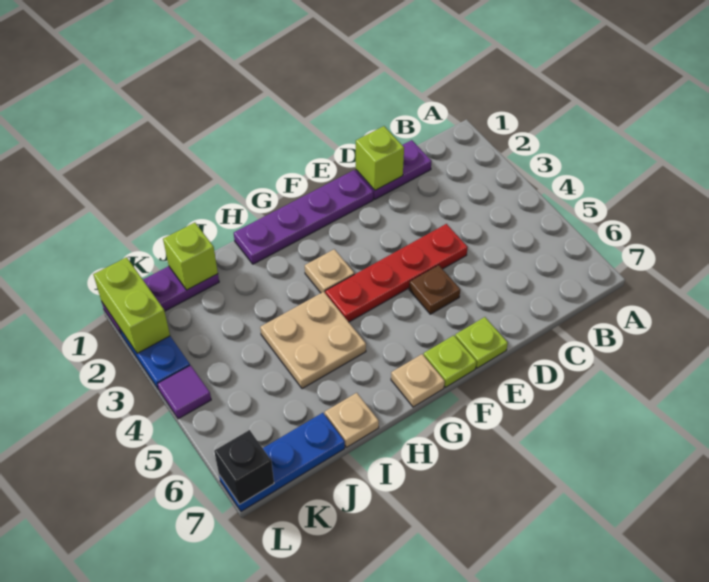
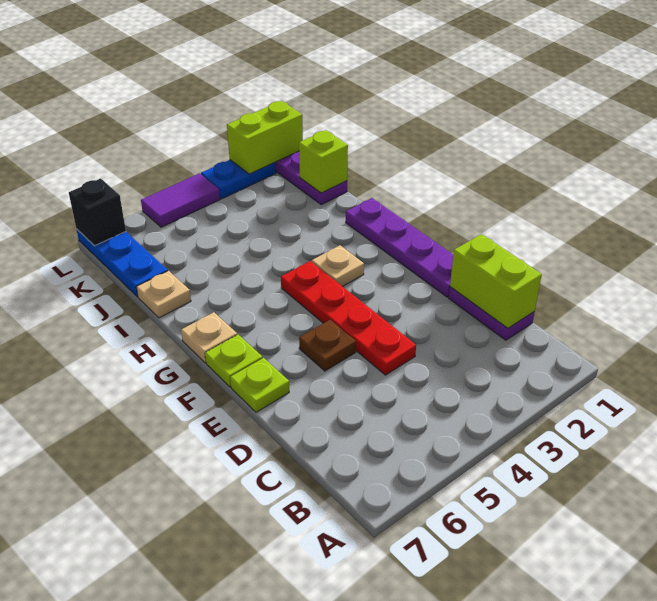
lime brick D1 level 2 -> lime brick C1:D1 level 2
tan plate H4:I5 level 1 -> none
purple tile L4 level 1 -> purple tile L4:L5 level 1

